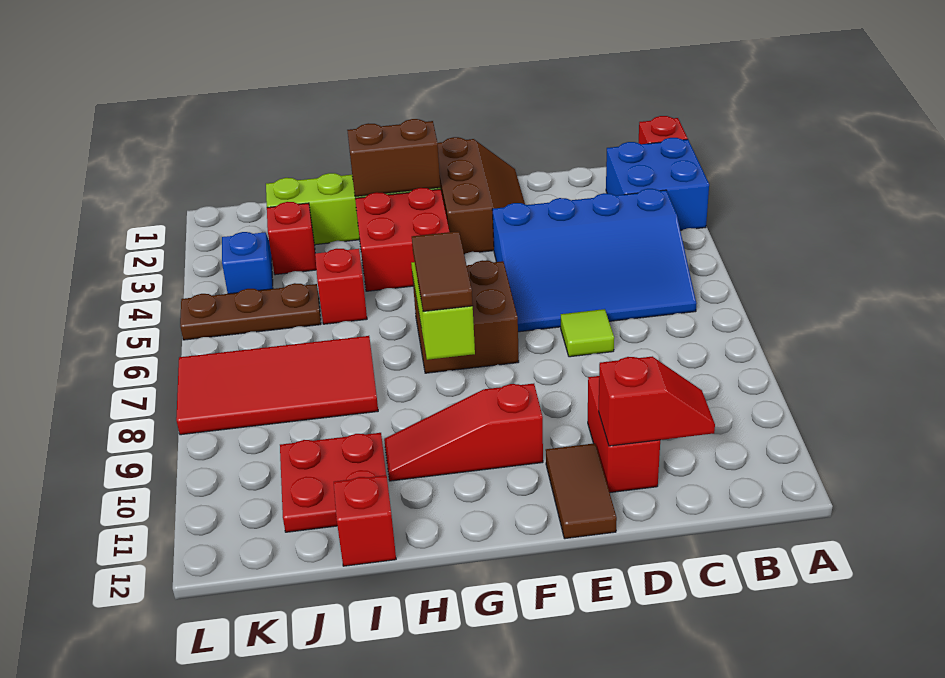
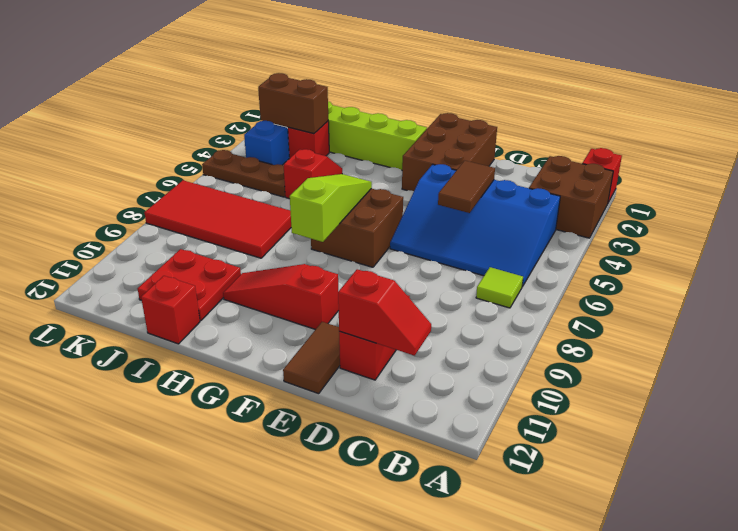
blue brick A2:B3 level 1 -> brown brick A2:B3 level 1
lime tile D7 level 1 -> lime tile B7 level 1
brown slope E1:F3 level 1 top F -> brown brick E1:F3 level 1
brown brick G2:H2 level 2 -> brown brick J3:K3 level 2
red brick G3:H4 level 1 -> none
brown tile G7:G8 level 3 -> brown tile D4:D5 level 2

